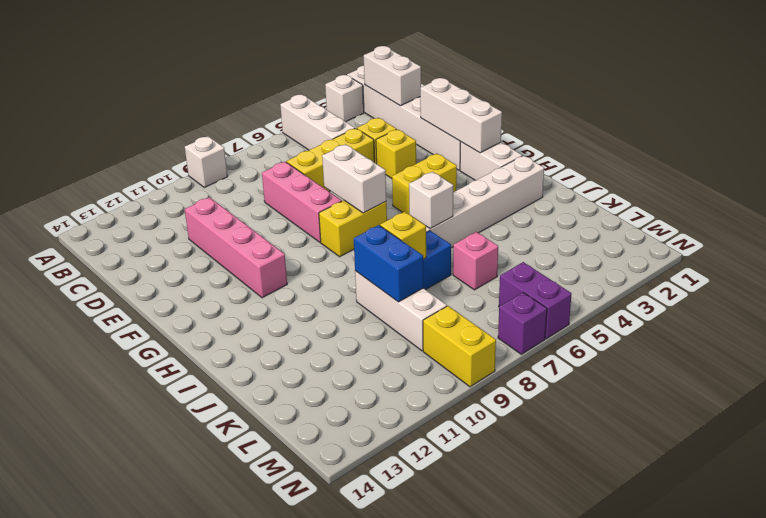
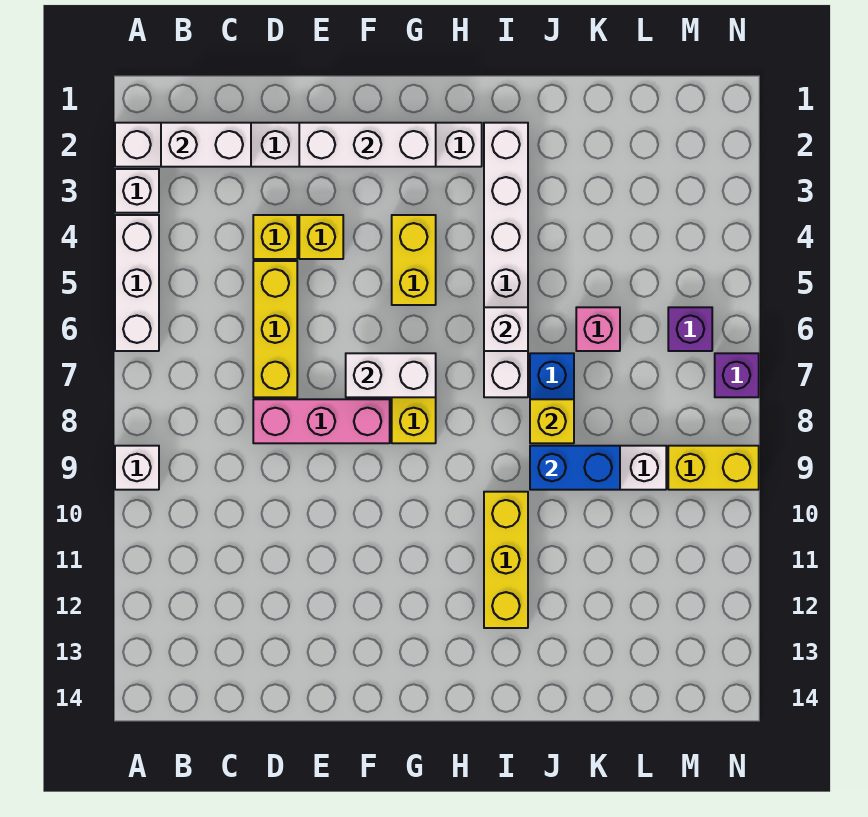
white brick A5:C5 level 1 -> white brick A4:A6 level 1
pink brick D11:G11 level 1 -> none
none -> yellow brick I10:I12 level 1
purple brick M6:N6 level 1 -> purple brick M6 level 1

